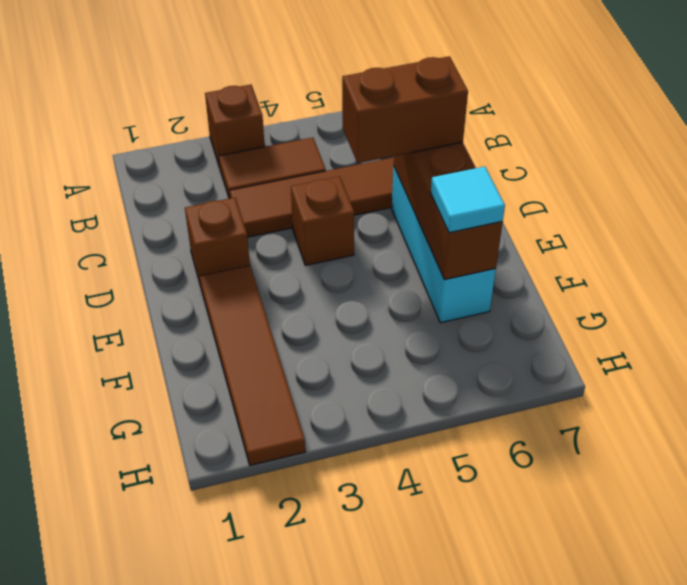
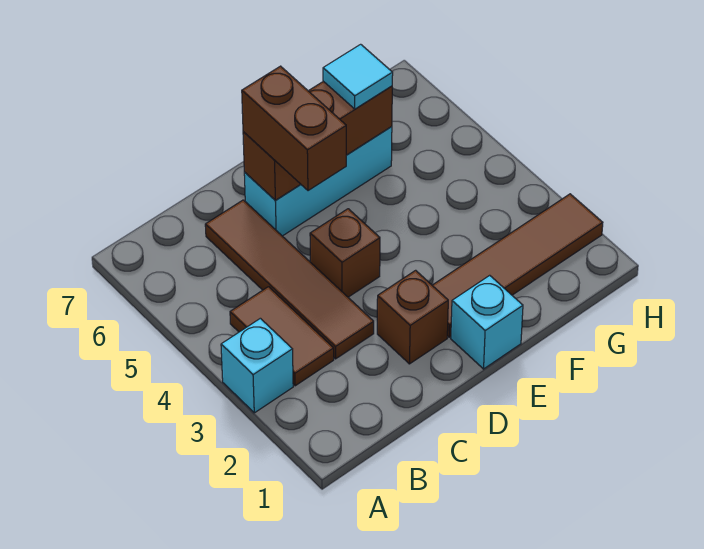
brown brick A3 level 1 -> cyan brick A3 level 1
none -> cyan brick E1 level 1

